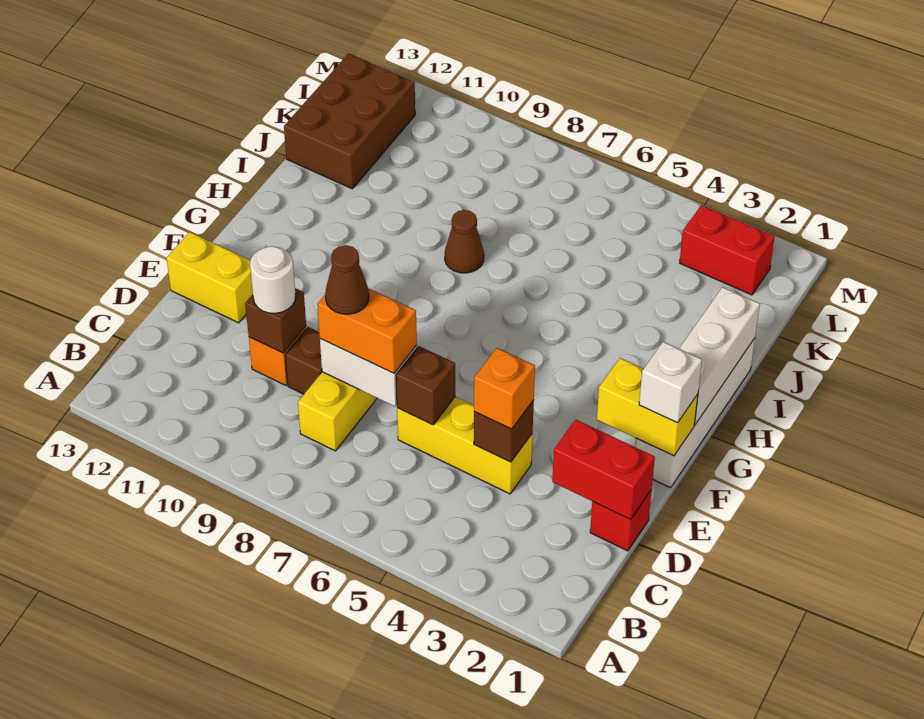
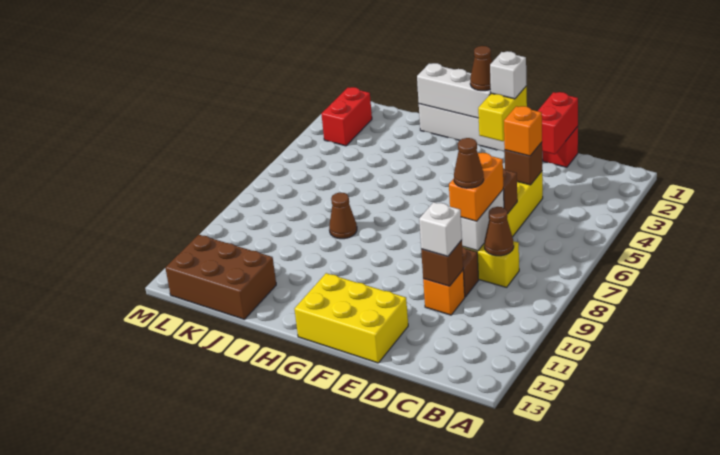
none -> brown cone C8 level 2
white round brick D10 level 3 -> white brick D10 level 3
yellow brick E12:E13 level 1 -> yellow brick E12:G13 level 1
none -> brown cone G1 level 3

